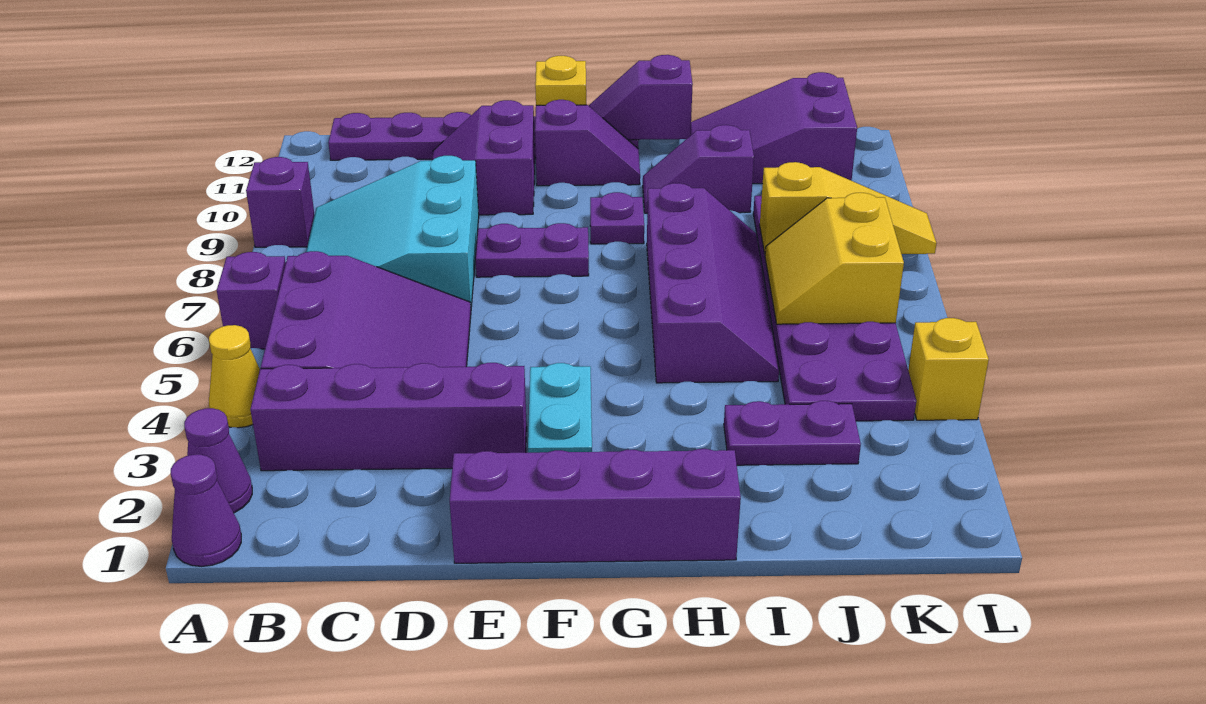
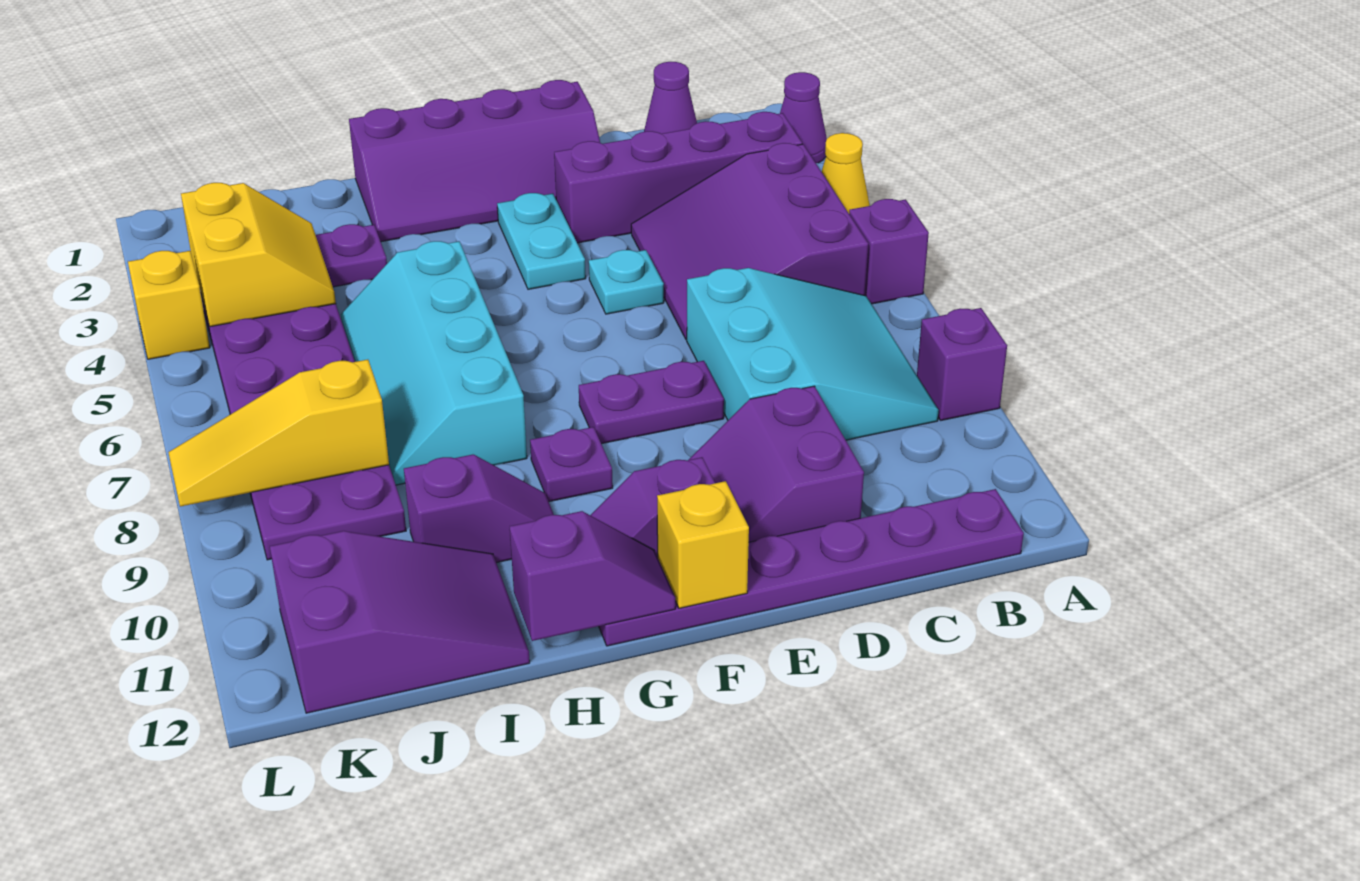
purple cone A1 level 1 -> purple cone C1 level 1
purple slope D10:E11 level 1 top E -> purple slope D10:E11 level 1 top D
none -> cyan plate E5 level 1
purple slope H5:I8 level 1 top H -> cyan slope H5:I8 level 1 top H
yellow slope J6:K7 level 2 top K -> yellow slope J3:K4 level 2 top K

